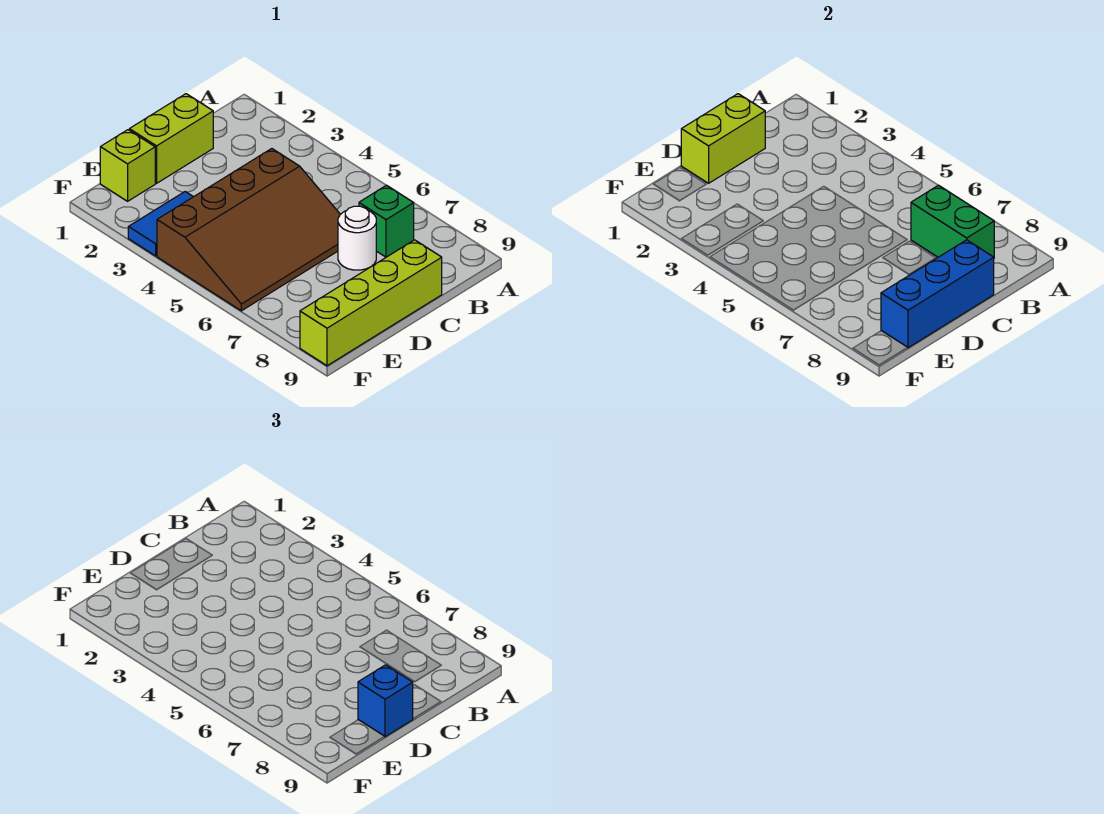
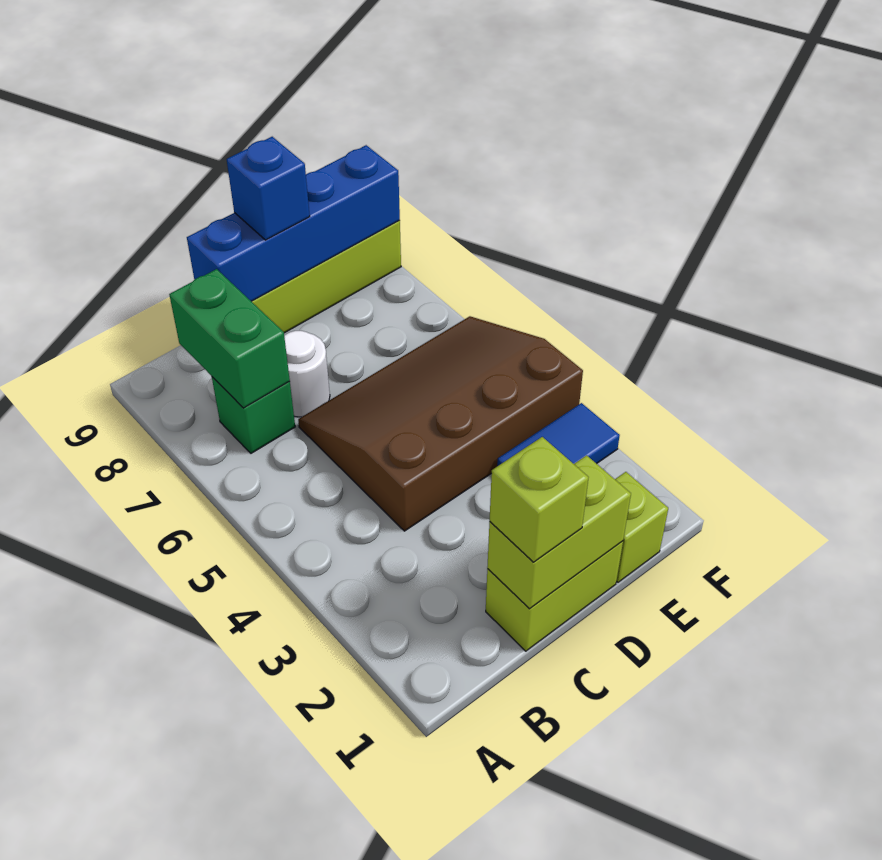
none -> lime brick C1 level 3
blue brick C9:E9 level 2 -> blue brick C9:F9 level 2

